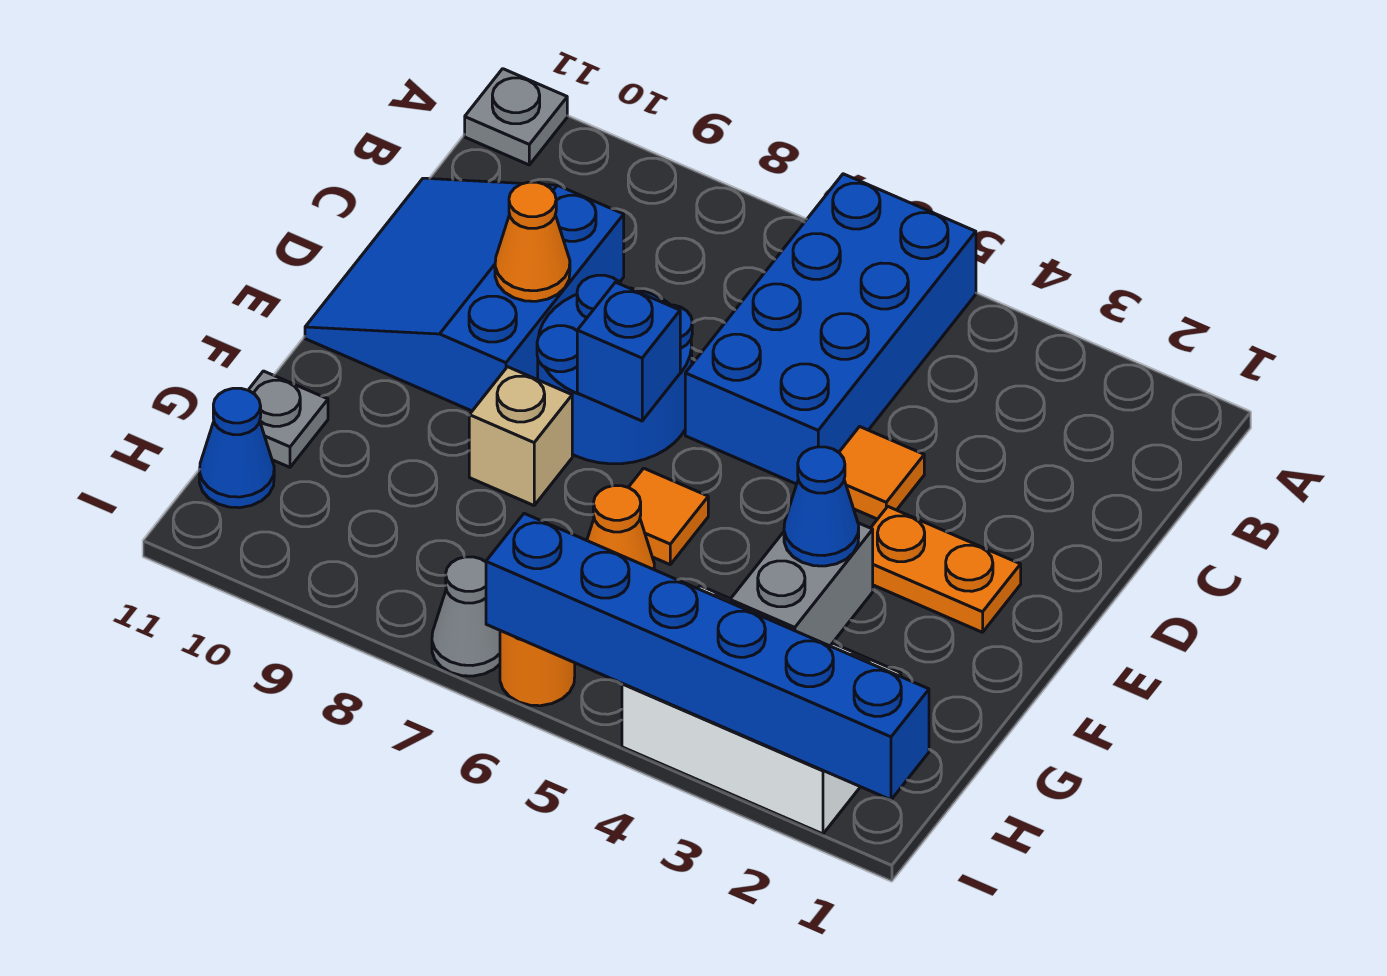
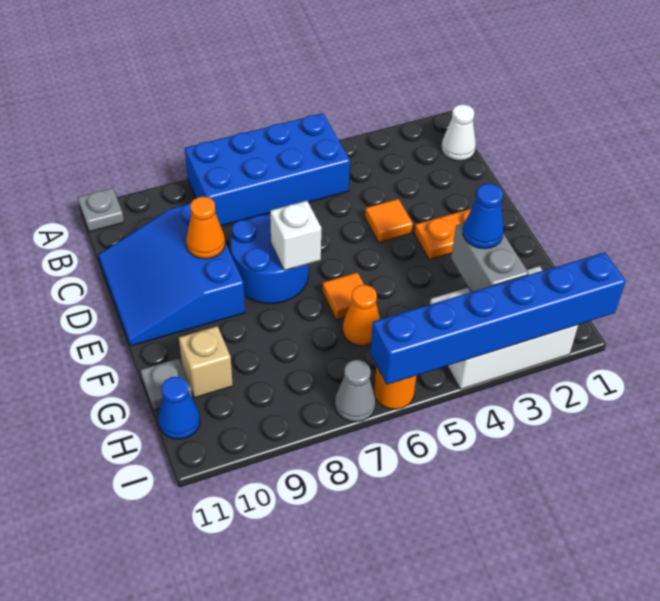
blue brick A5:D6 level 1 -> blue brick A5:B8 level 1
none -> white cone B1 level 1
blue brick E7 level 2 -> white brick E7 level 2
tan brick F8 level 1 -> tan brick G10 level 1

